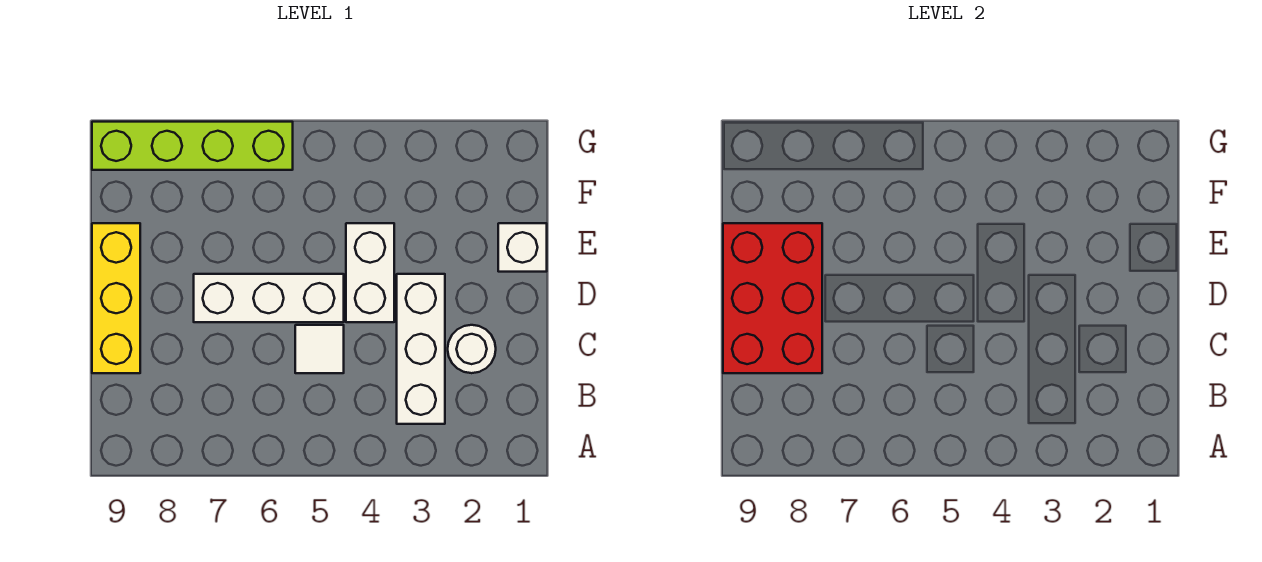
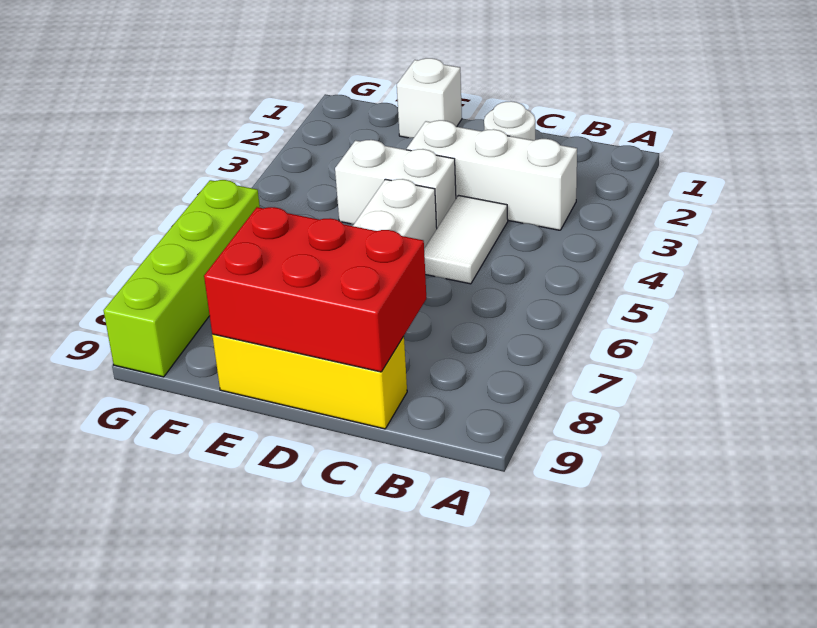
white tile C5 level 1 -> white tile C4:C5 level 1

